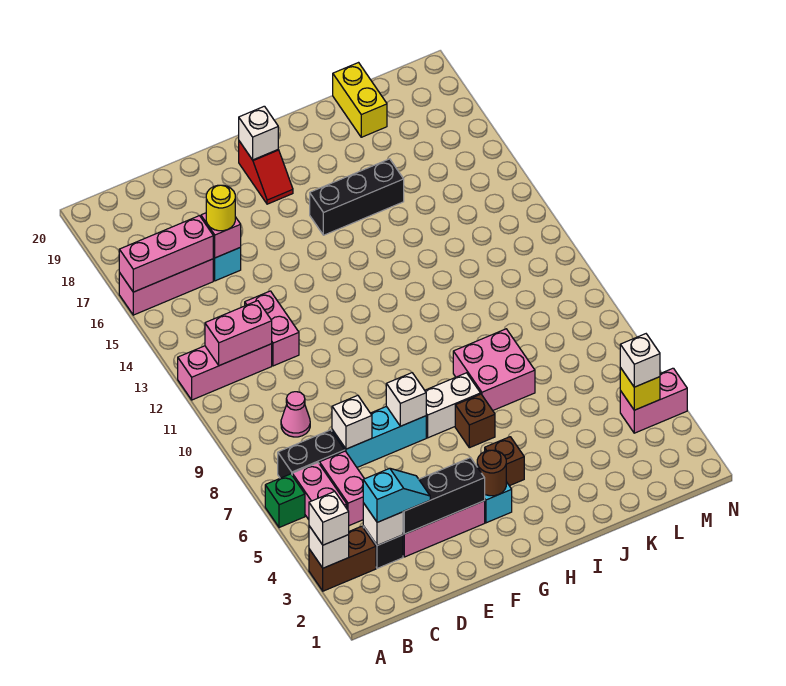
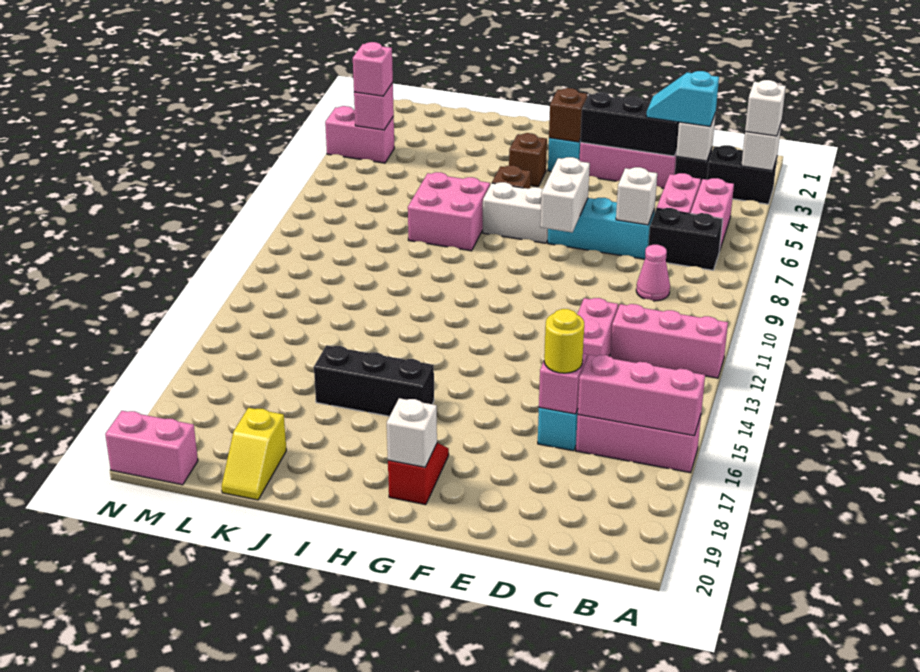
brown brick A3:B3 level 1 -> black brick A3:B3 level 1
green brick A6 level 1 -> none
pink brick B12:C12 level 2 -> pink brick M20:N20 level 1
white brick F7 level 2 -> white brick F7:F8 level 2
brown round brick G3 level 2 -> brown brick G3 level 2
yellow brick K19:K20 level 1 -> yellow slope K19:K20 level 1 top 19
yellow brick M4 level 2 -> pink brick M4 level 2
white brick M4 level 3 -> pink brick M4 level 3

